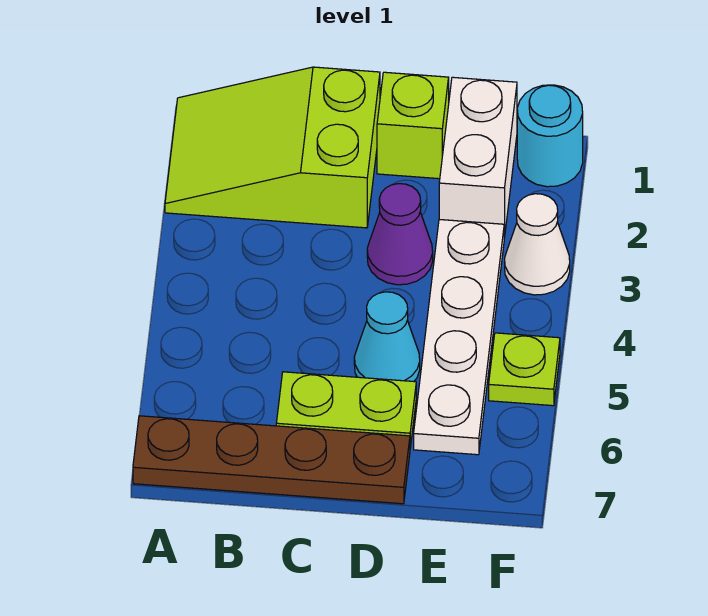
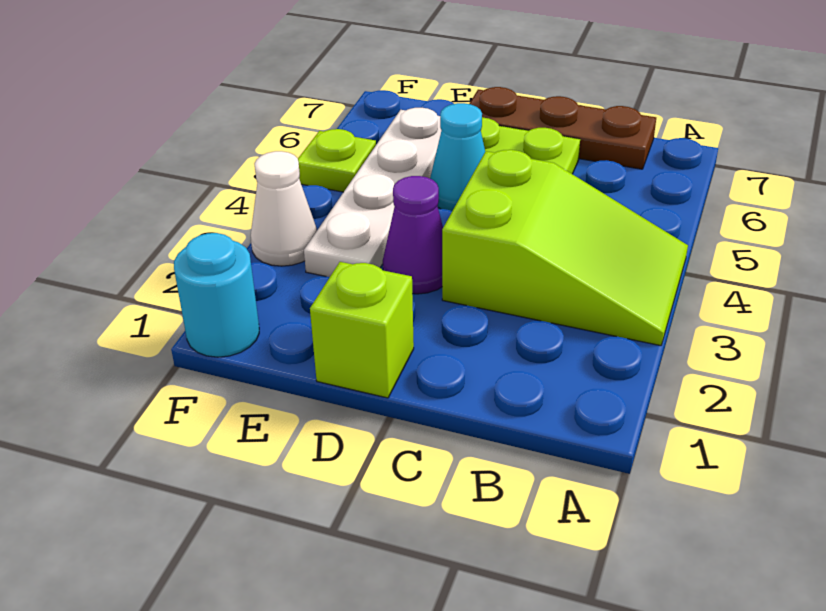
lime slope A1:C2 level 1 top C -> lime slope A3:C4 level 1 top C
brown plate A7:D7 level 1 -> brown plate B7:D7 level 1
white brick E1:E2 level 1 -> none

